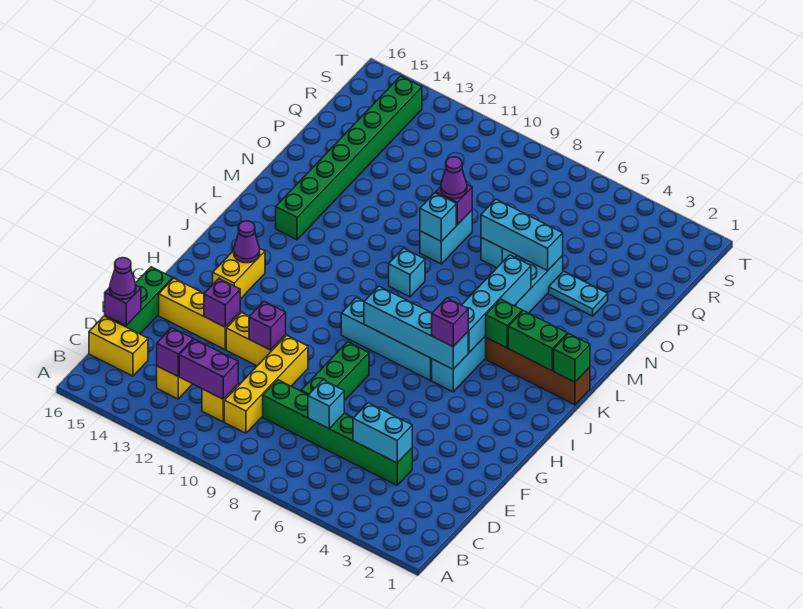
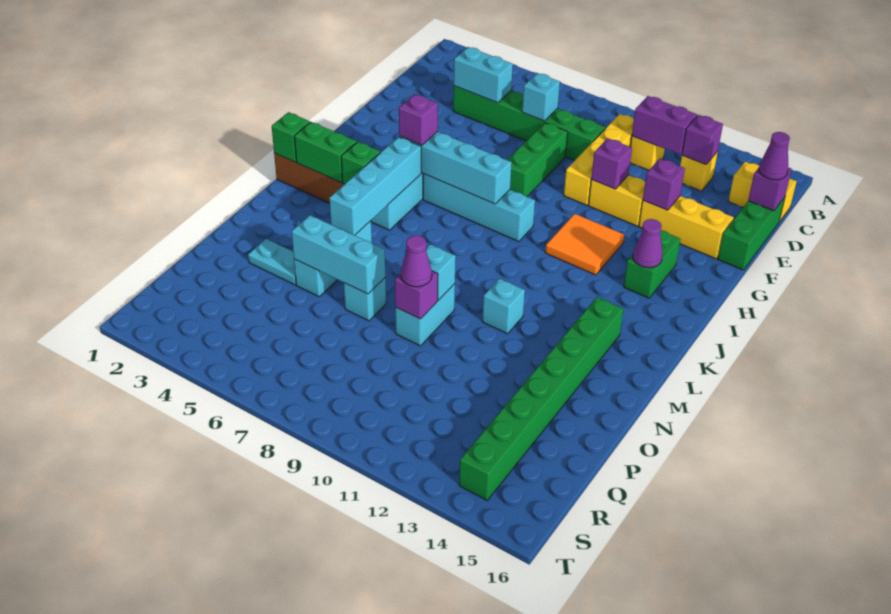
none -> orange tile H11:I12 level 1
yellow brick H14:I14 level 1 -> green brick H14:I14 level 1
cyan brick L9 level 1 -> cyan brick M11 level 1

